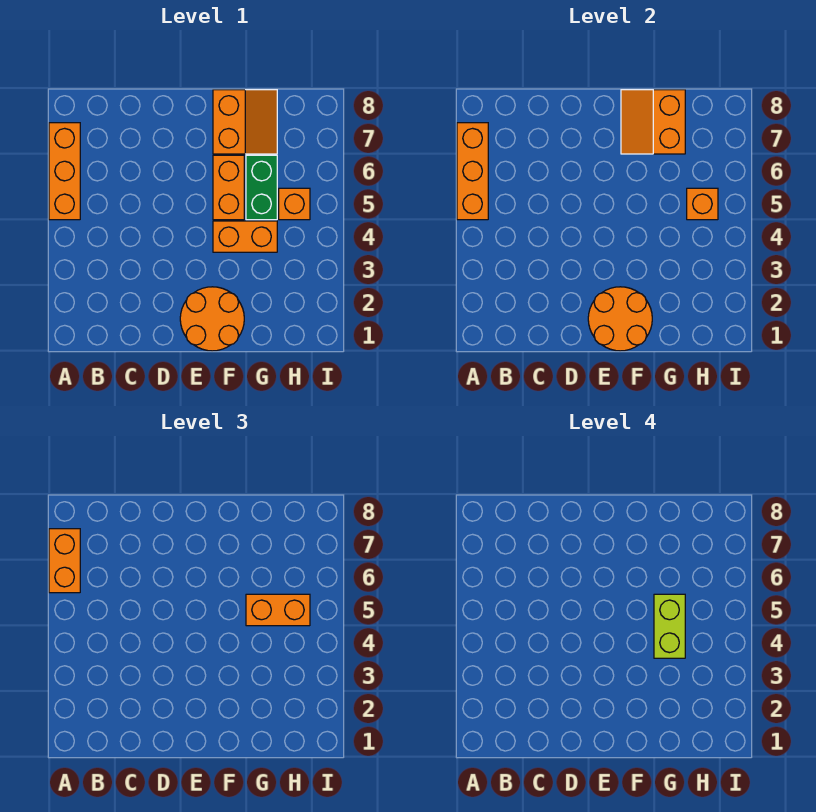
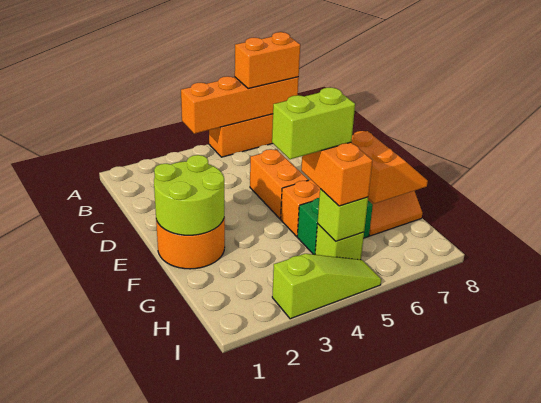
orange brick A5:A7 level 2 -> orange brick A4:A7 level 2
orange round brick E1:F2 level 2 -> lime round brick E1:F2 level 2
orange brick F4:G4 level 1 -> orange brick D5:E5 level 1
orange slope F7:G8 level 2 top G -> orange slope F7:G8 level 2 top 7
orange brick H5 level 1 -> lime brick H5 level 1
orange brick H5 level 2 -> lime brick H5 level 2
none -> lime slope I3:I5 level 1 top 3

